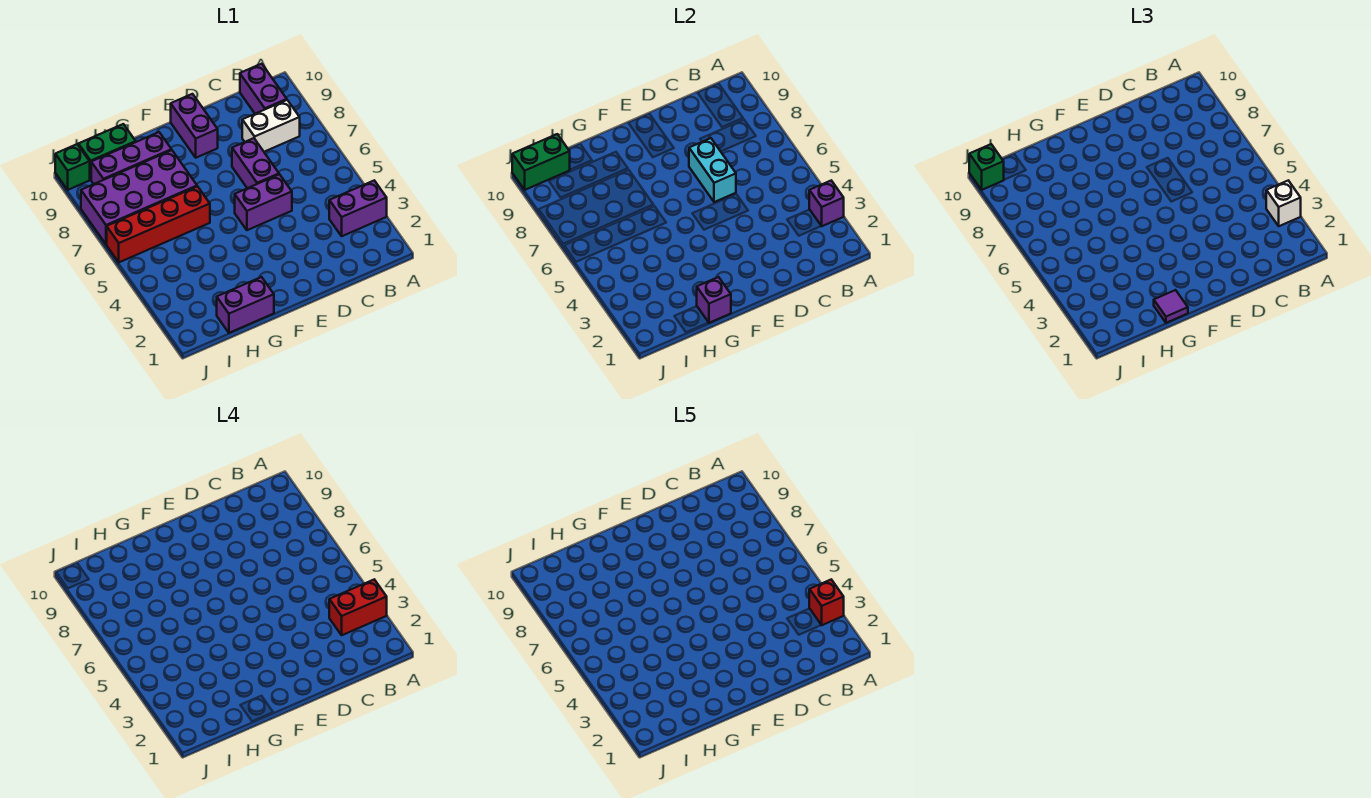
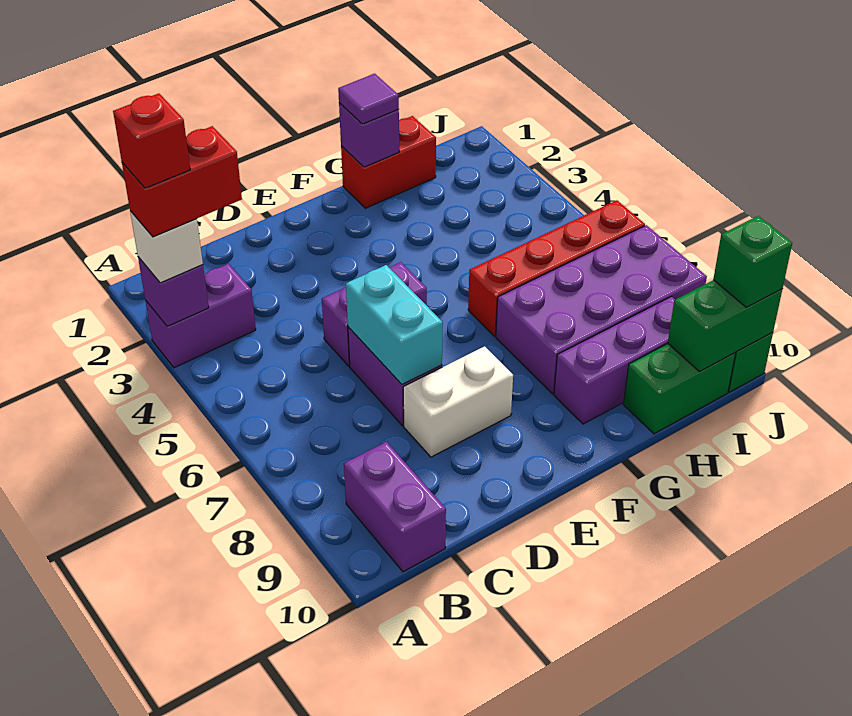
white brick B8:C8 level 1 -> white brick D8:E8 level 1
purple brick E9:E10 level 1 -> none
purple brick G1:H1 level 1 -> red brick G1:H1 level 1

